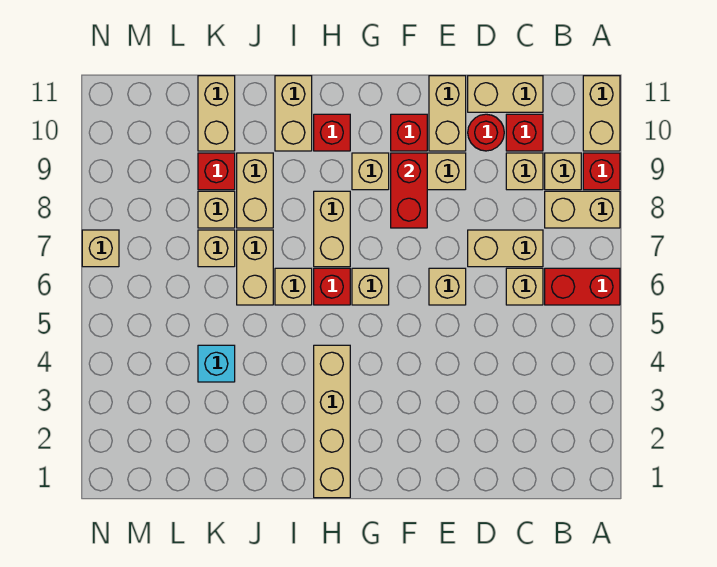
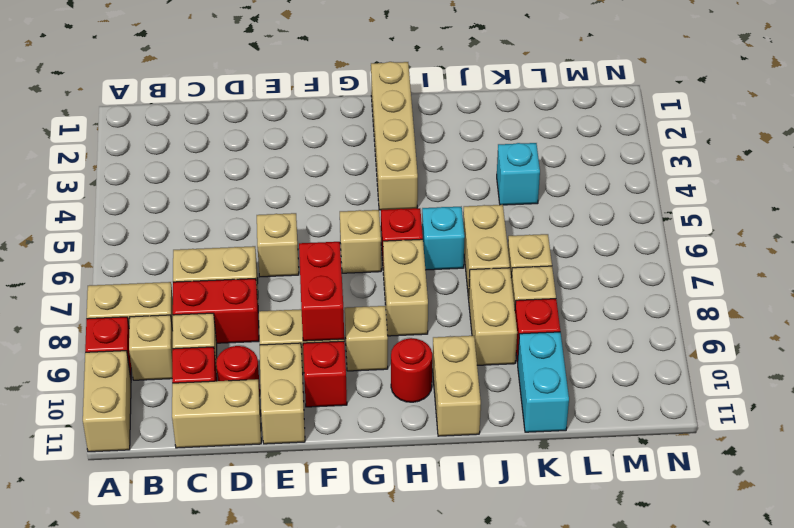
red brick A6:B6 level 1 -> red brick C8:D8 level 1
tan brick C6 level 1 -> none
red brick H10 level 1 -> red round brick H10 level 1
tan brick I6 level 1 -> cyan brick I6 level 1
tan brick K10:K11 level 1 -> cyan brick K10:K11 level 1
tan brick N7 level 1 -> none

